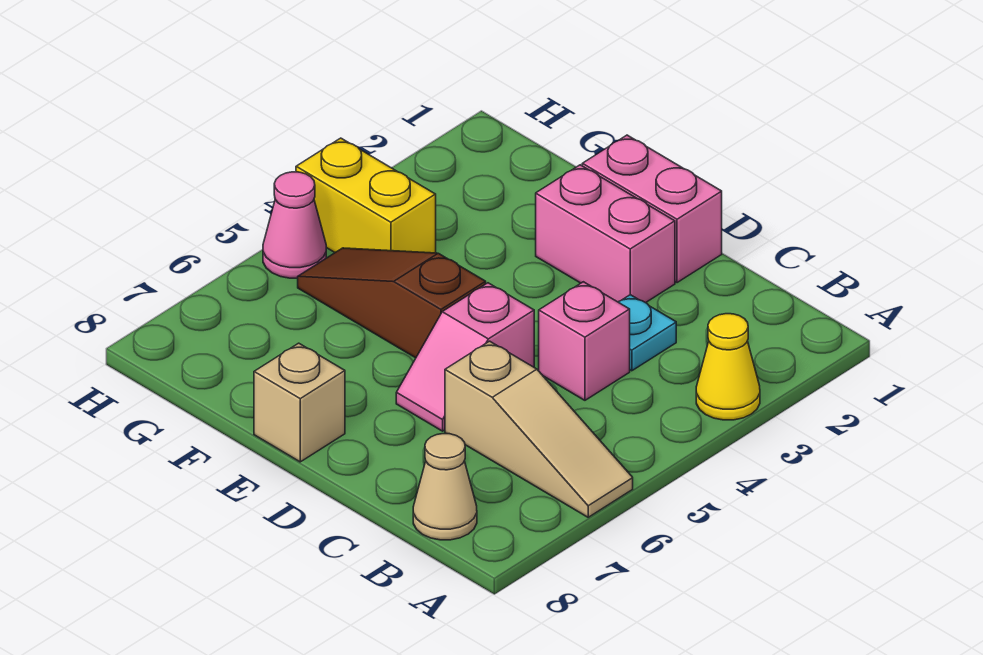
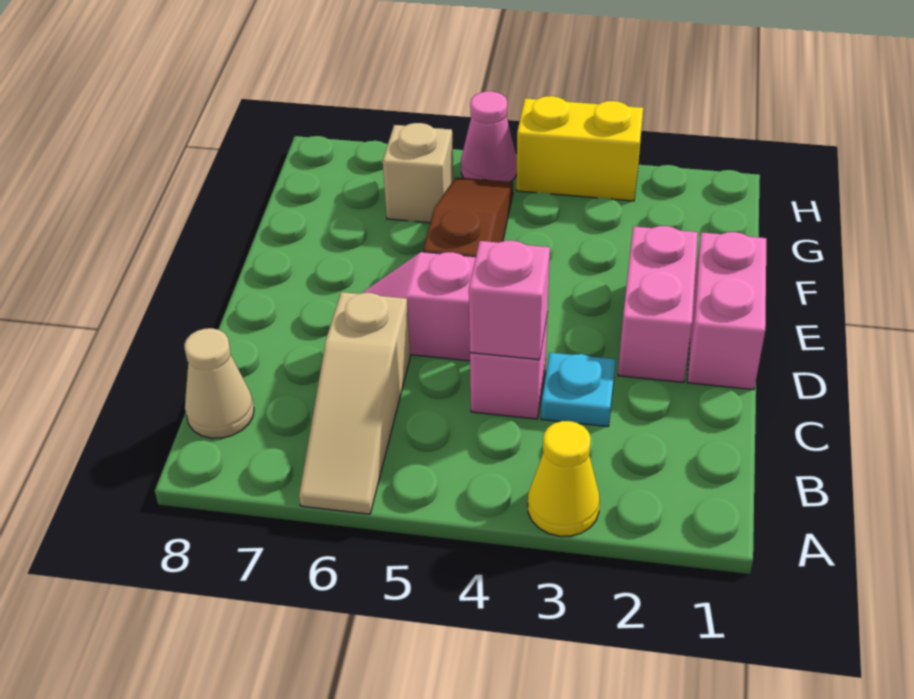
none -> pink brick C4 level 2
tan brick E8 level 1 -> tan brick G6 level 1
yellow brick G4:H4 level 1 -> yellow brick H3:H4 level 1

